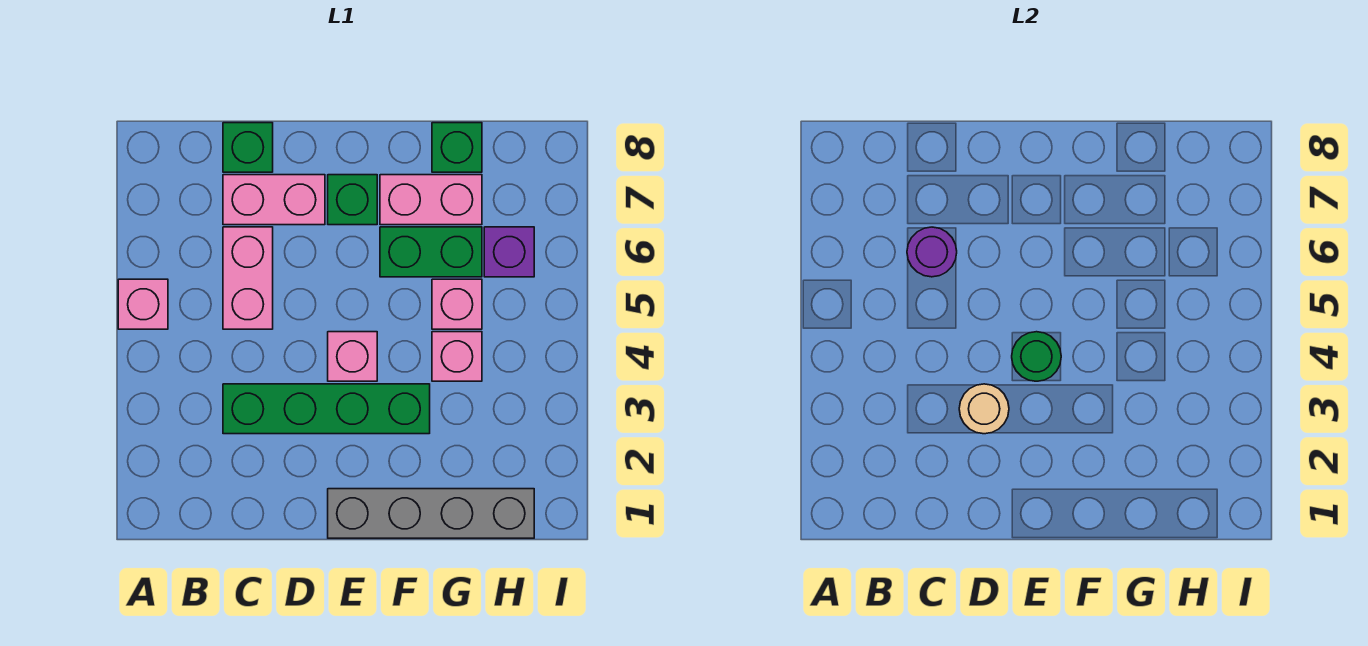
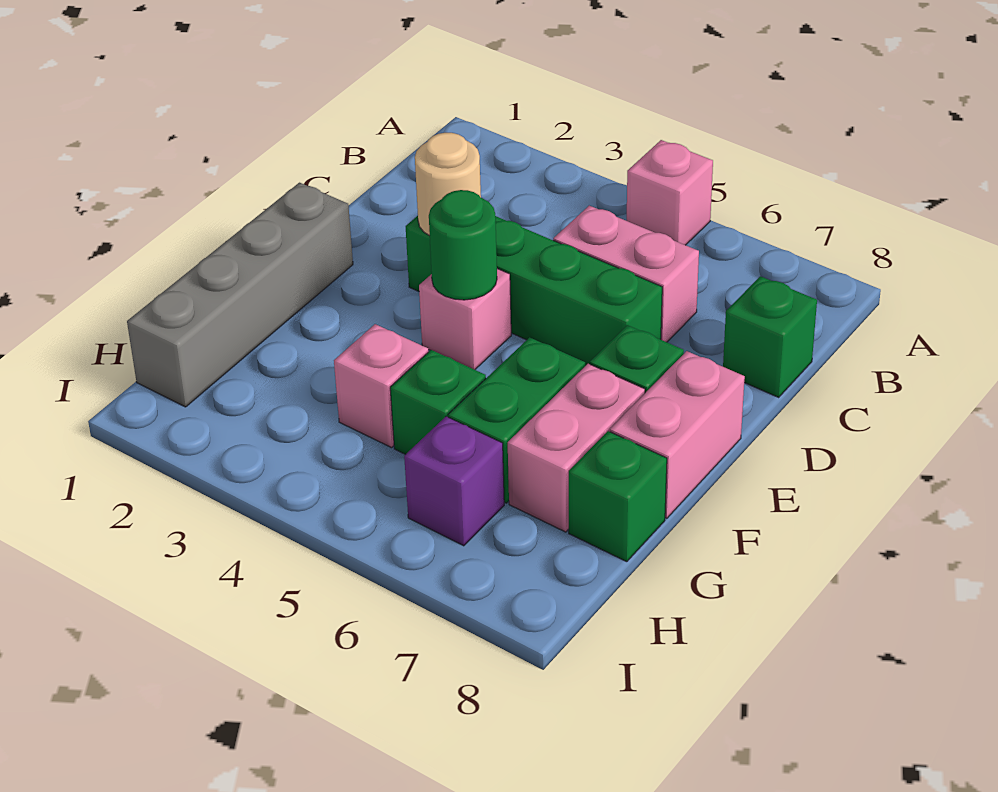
green brick C3:F3 level 1 -> green brick D3:D6 level 1
purple round brick C6 level 2 -> none
pink brick C7:D7 level 1 -> pink brick E8:F8 level 1
pink brick G5 level 1 -> green brick G5 level 1

